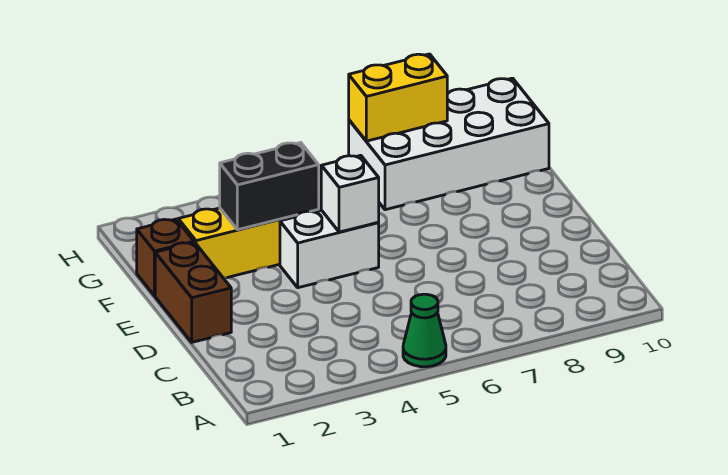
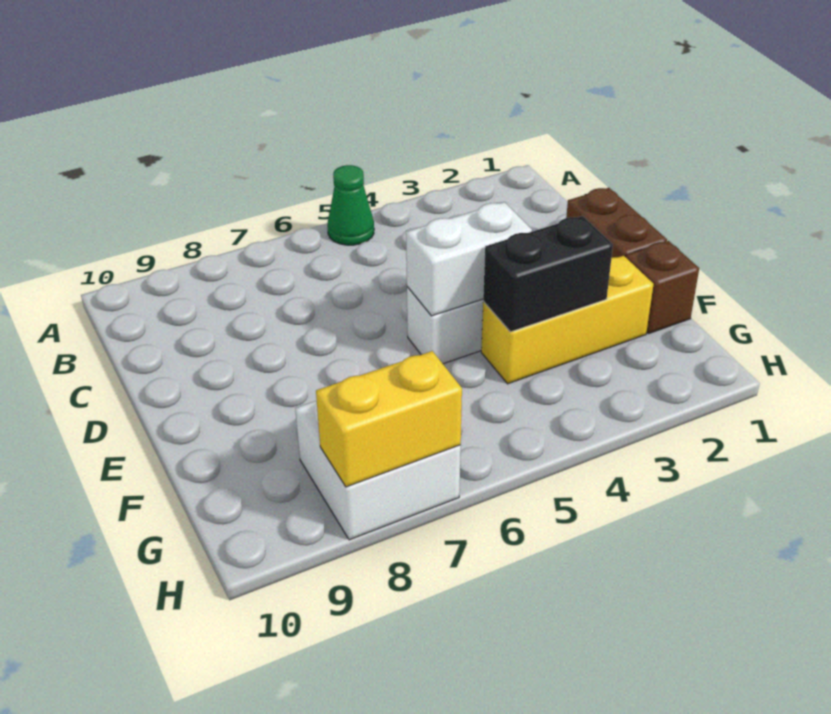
white brick E5 level 2 -> white brick E4:E5 level 2
white brick G7:H10 level 1 -> white brick G7:H8 level 1

